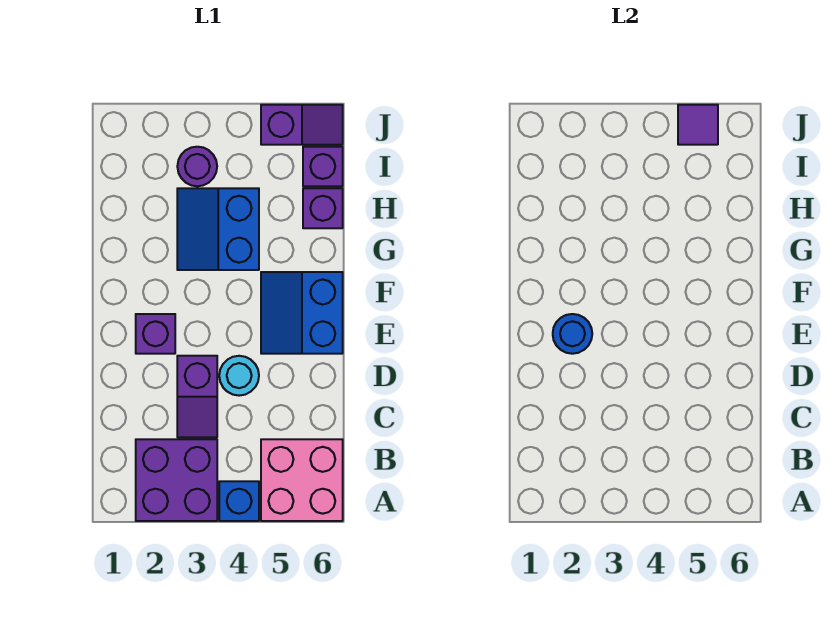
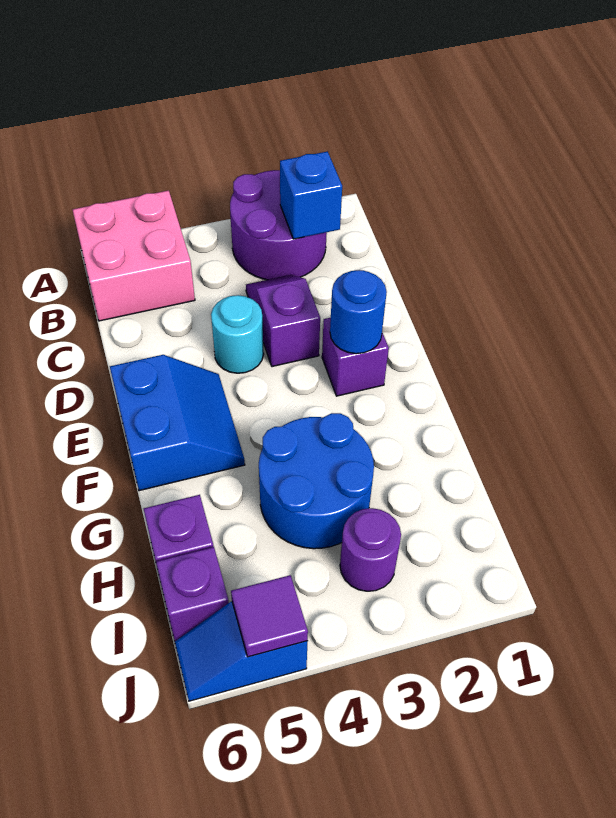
purple brick A2:B3 level 1 -> purple round brick A2:B3 level 1
blue brick A4 level 1 -> blue brick B2 level 2
blue slope G3:H4 level 1 top 4 -> blue round brick G3:H4 level 1
purple slope J5:J6 level 1 top 5 -> blue slope J5:J6 level 1 top 5

